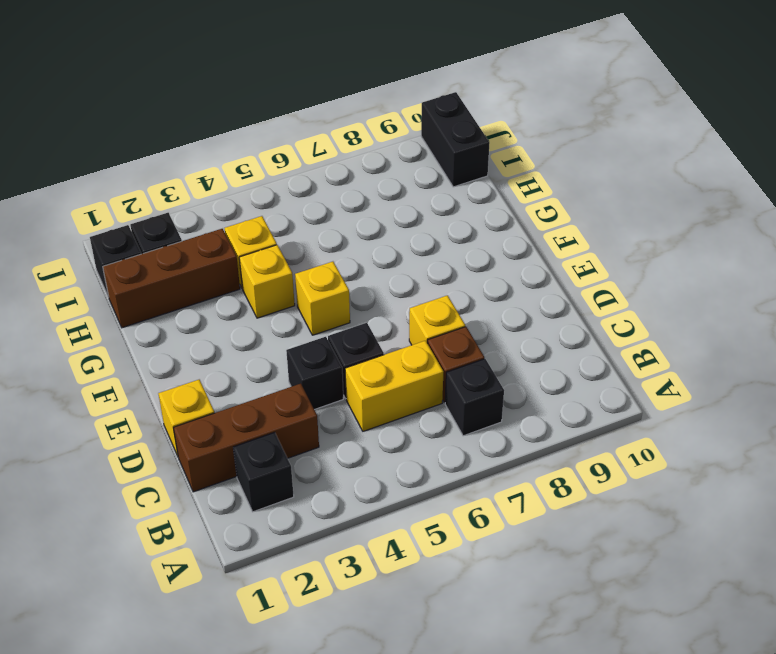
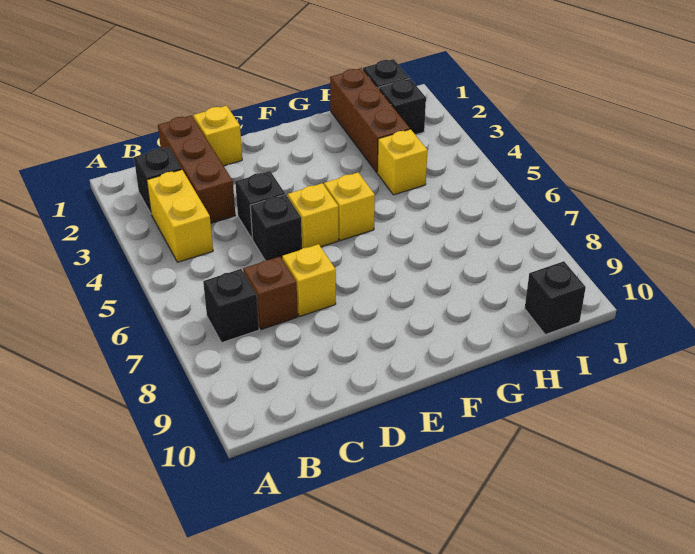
yellow brick C5:C6 level 1 -> yellow brick B3:B4 level 1
yellow brick G4 level 1 -> yellow brick E5 level 1
black brick I10:J10 level 1 -> black brick I10 level 1

